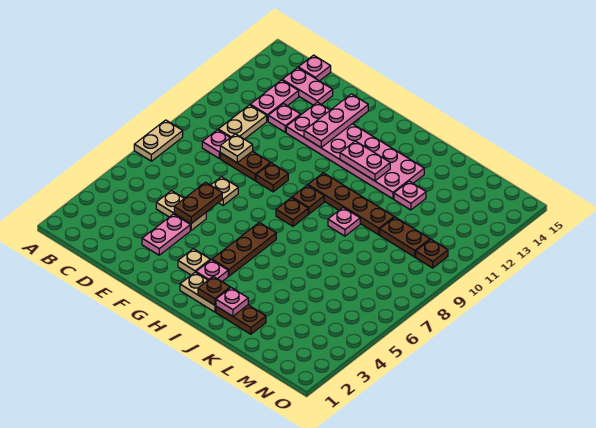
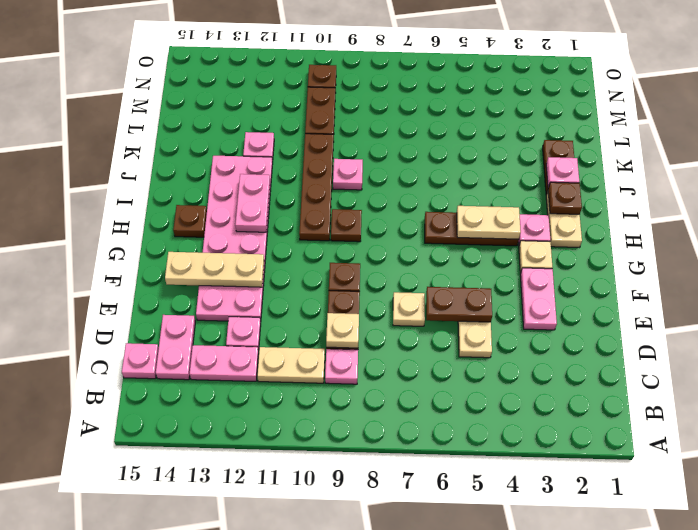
tan plate A7:A8 level 1 -> tan plate H4:H5 level 2
pink plate E3:E4 level 1 -> pink plate E3:F3 level 1
pink plate F12:F14 level 2 -> tan plate F12:F14 level 2
brown plate H8 level 1 -> brown plate H14 level 1

